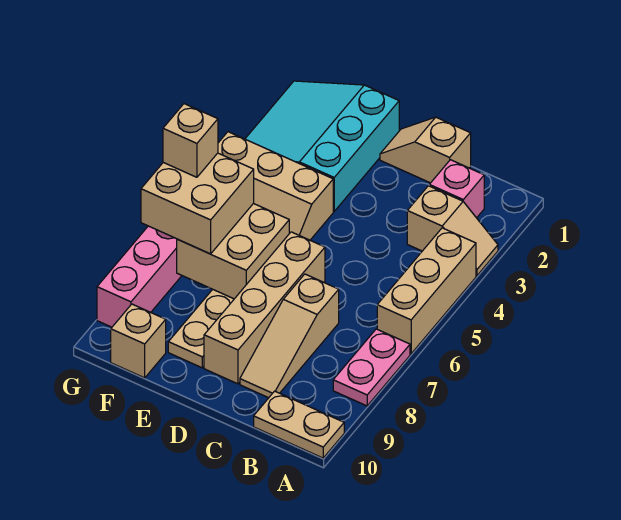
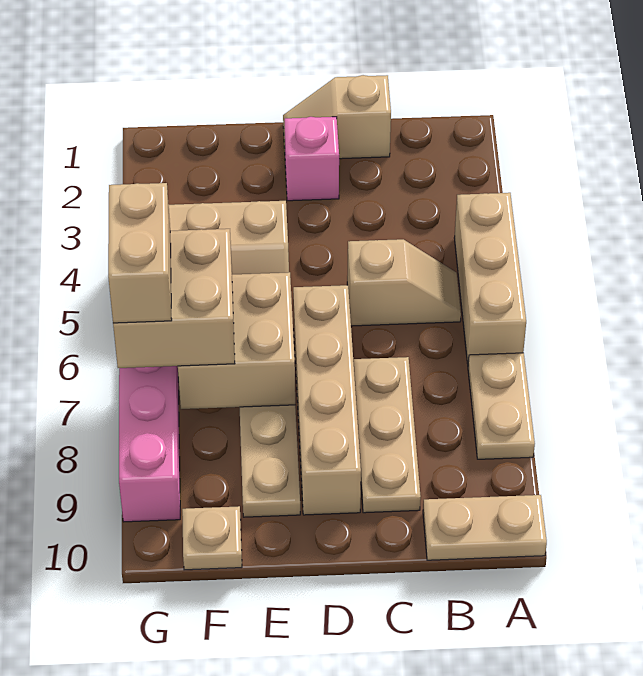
tan slope A3:B3 level 1 top B -> tan slope B5:C5 level 1 top C
pink plate A7:A8 level 1 -> tan plate A7:A8 level 1
pink brick B2 level 1 -> pink brick D2 level 1
tan slope C7:C9 level 1 top 7 -> tan plate C7:C9 level 1
cyan slope E1:G3 level 1 top E -> none
tan brick F10 level 1 -> tan plate F10 level 1
tan brick G6 level 4 -> tan brick G6:G7 level 4

